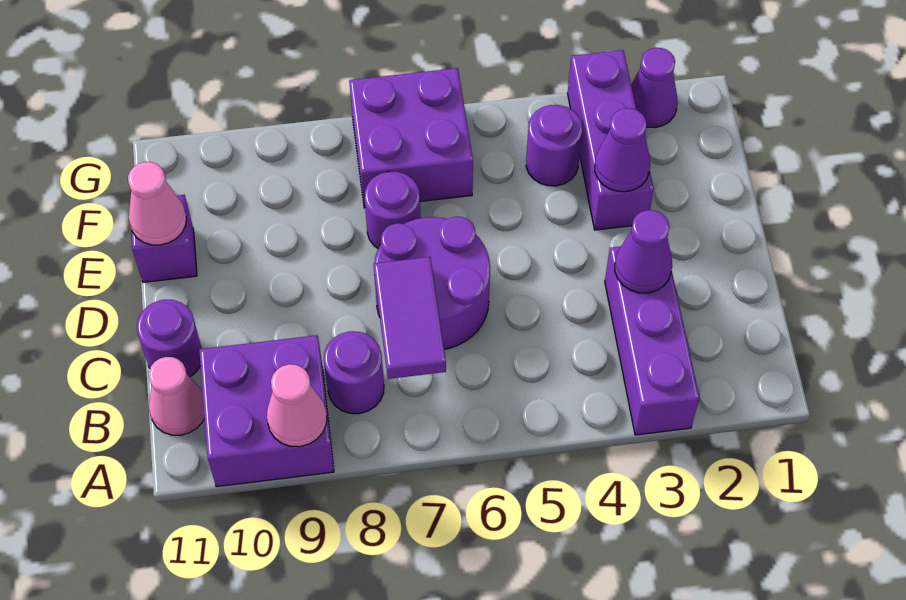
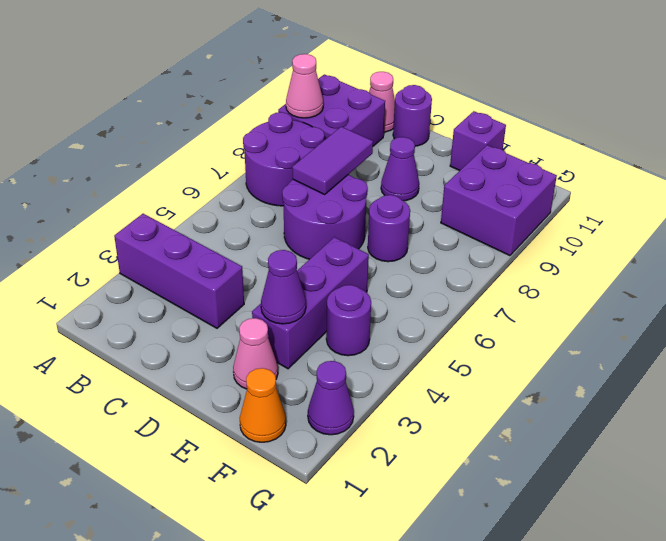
purple tile B7:C7 level 2 -> purple tile C7:C8 level 2
purple round brick B8 level 1 -> purple round brick A7:B8 level 1
purple cone C3 level 2 -> purple cone D9 level 1
purple brick E3:G3 level 1 -> purple brick E3:E5 level 1
pink cone E11 level 2 -> pink cone E2 level 1
none -> orange cone F1 level 1
purple brick F6:G7 level 1 -> purple brick F9:G10 level 1

